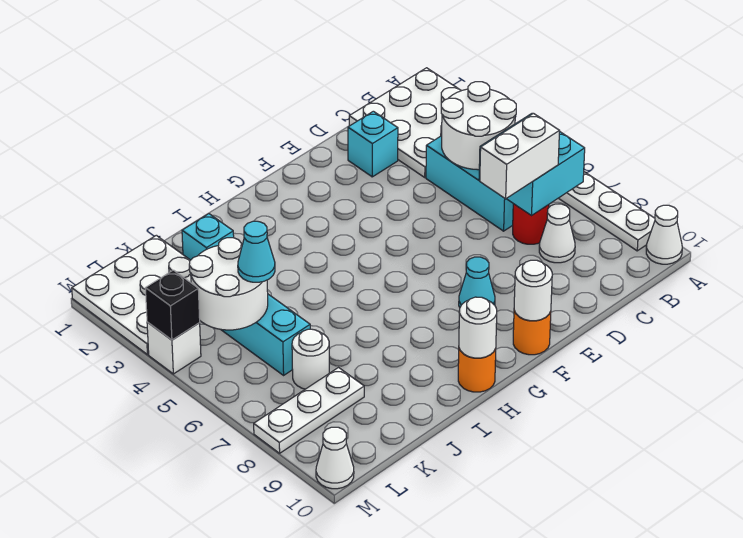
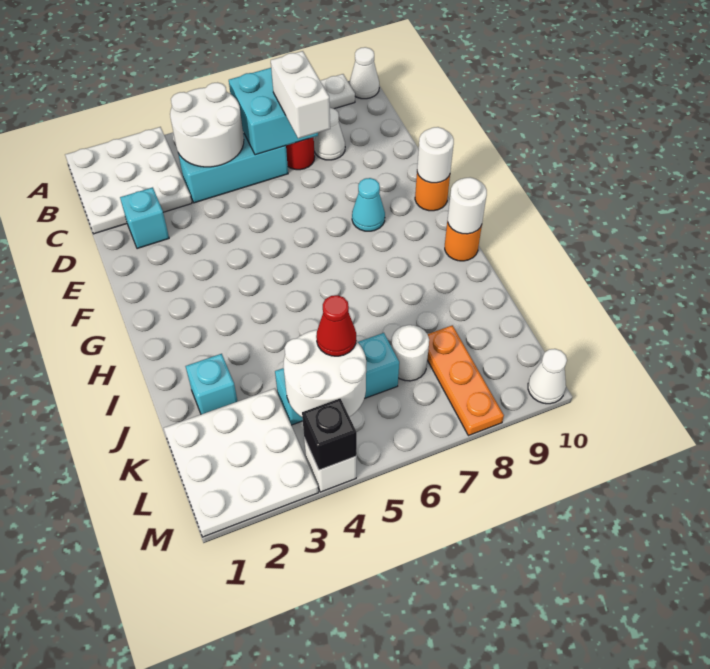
cyan cone K5 level 3 -> red cone K5 level 3
white plate K8:M8 level 1 -> orange plate K8:M8 level 1

